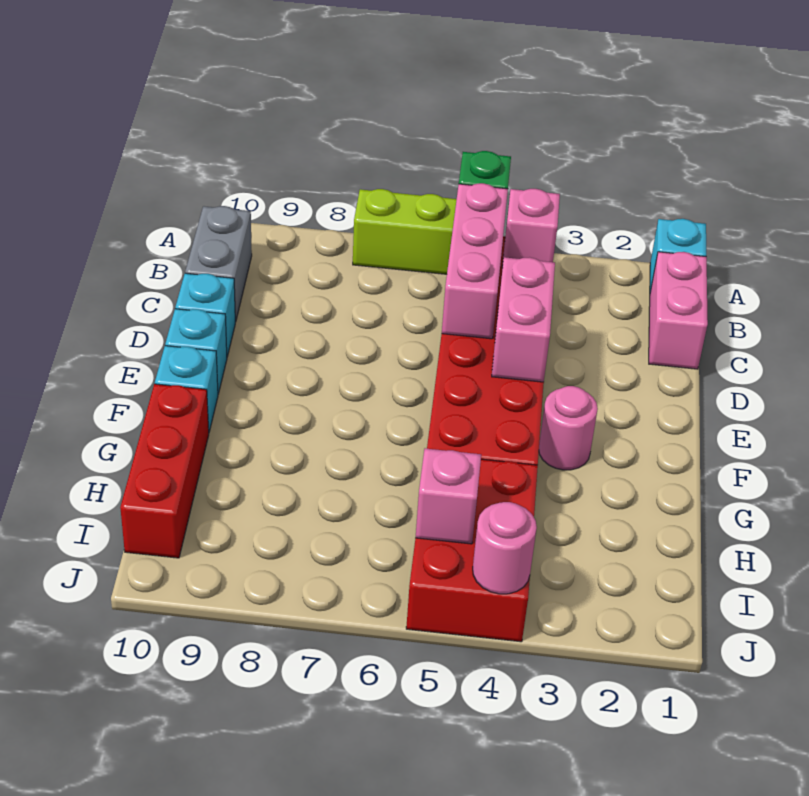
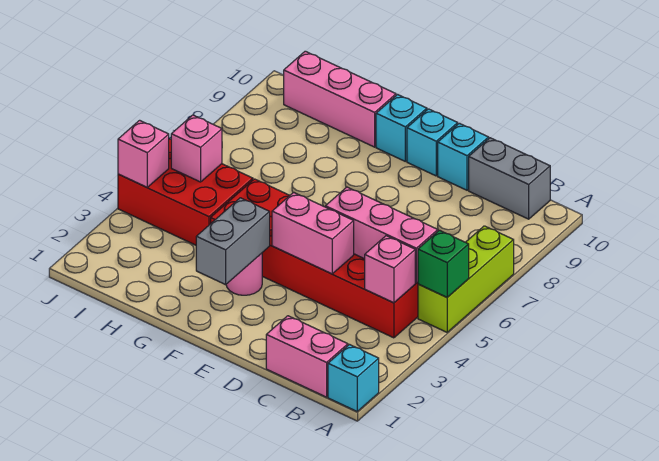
none -> grey brick F2:F3 level 2
red brick G10:I10 level 1 -> pink brick G10:I10 level 1
pink round brick J4 level 2 -> pink brick J4 level 2

